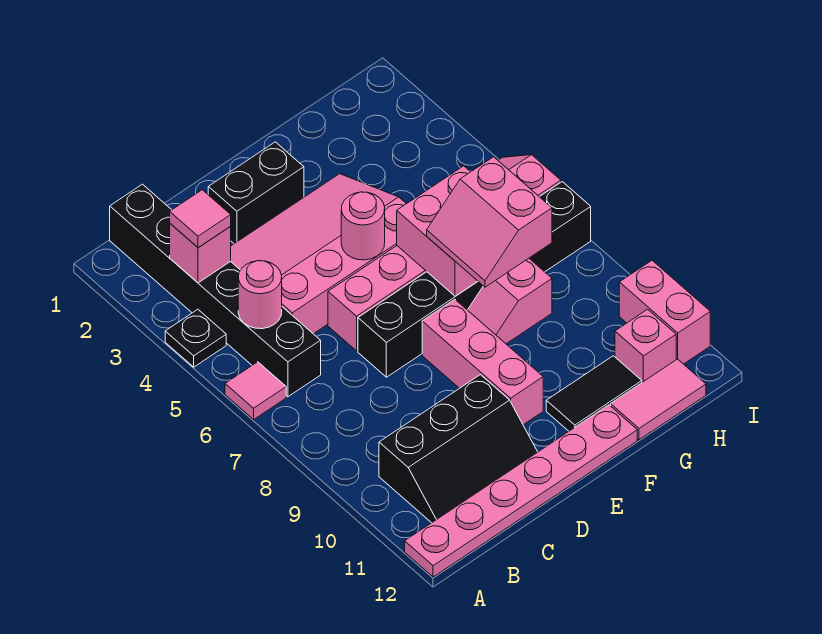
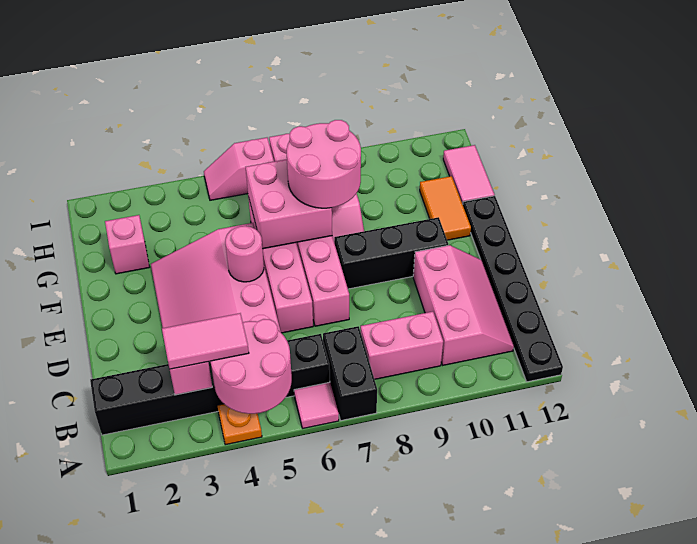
black plate A4 level 1 -> orange plate A4 level 1
pink plate A12:F12 level 1 -> black plate A12:F12 level 1
pink tile B3 level 3 -> pink tile B3:B4 level 3
pink round brick B5 level 2 -> pink round brick A4:B5 level 2
black slope B10:D11 level 1 top 10 -> pink slope B10:D11 level 1 top 10
black brick D2:E2 level 1 -> black brick A7:B7 level 1
black brick D7:I7 level 1 -> pink brick D7:I7 level 1
pink brick E8:E10 level 1 -> black brick E8:E10 level 1
pink slope F7:G8 level 3 top G -> pink round brick F7:G8 level 3
black tile F11:G11 level 1 -> orange tile F11:G11 level 1
pink brick H11 level 1 -> pink brick G2 level 1
pink brick I10:I11 level 1 -> pink brick B8:B9 level 1

